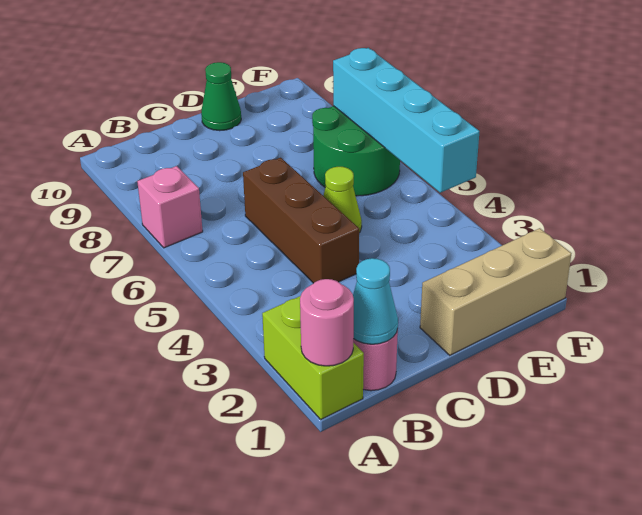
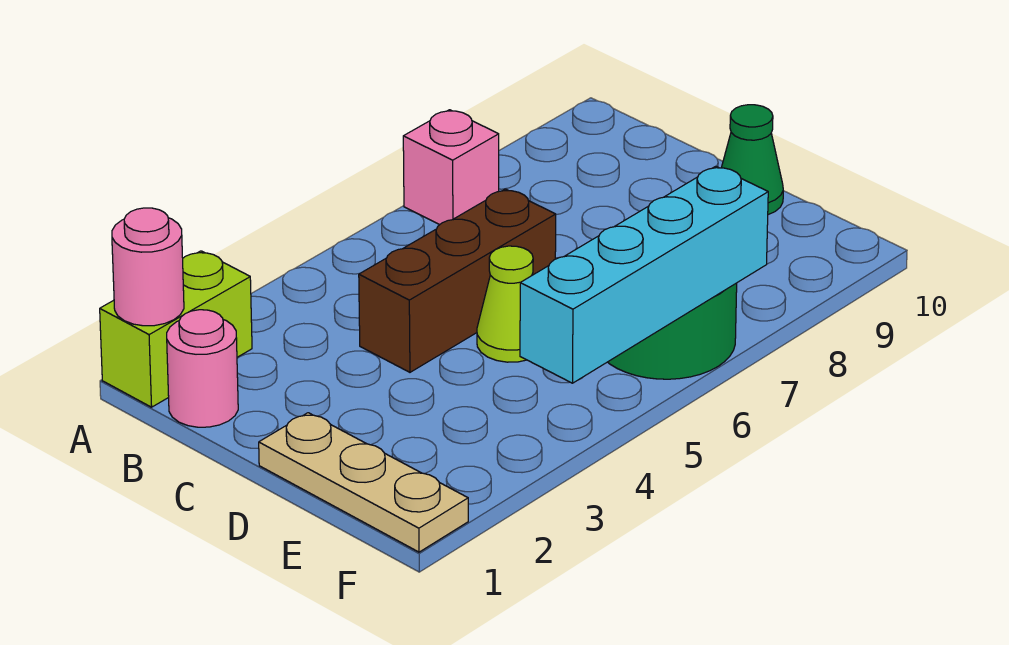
cyan cone B1 level 2 -> none
tan brick D1:F1 level 1 -> tan plate D1:F1 level 1

